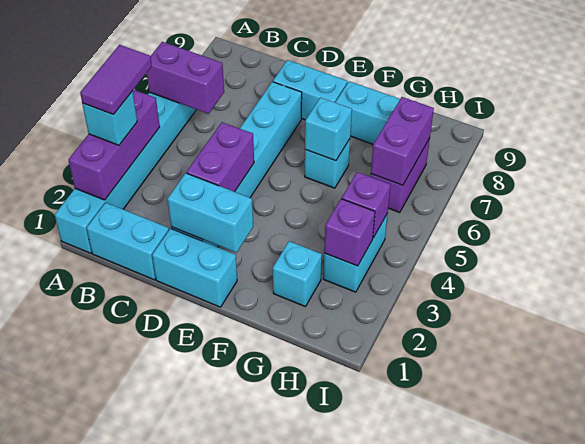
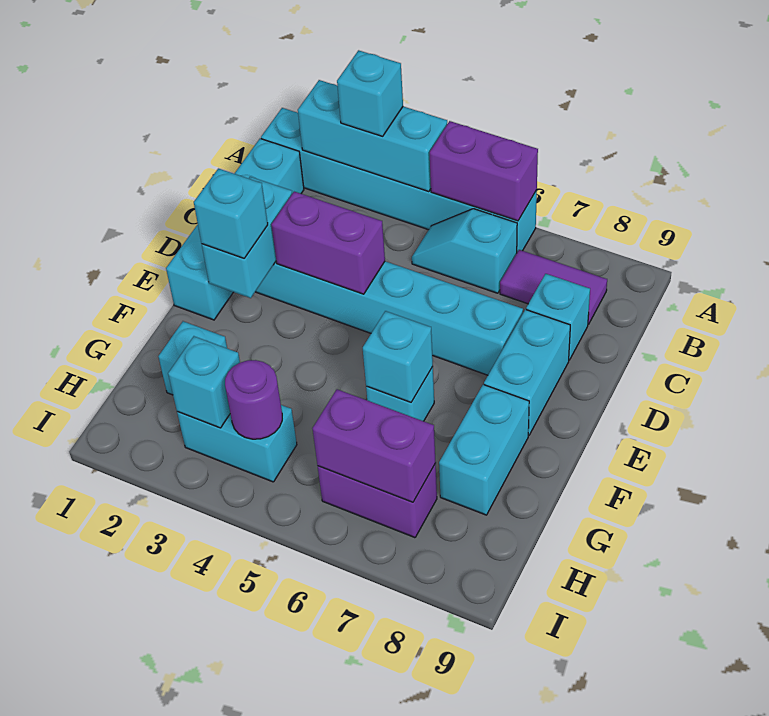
purple brick A2:A4 level 2 -> cyan brick A2:A4 level 2
purple tile A3:A4 level 4 -> purple tile B7:B8 level 1
purple brick A6:B6 level 2 -> purple brick A5:A6 level 2
none -> cyan slope B5:B6 level 1 top 6
none -> cyan brick C8 level 1
none -> cyan brick E2 level 3
purple brick H3 level 2 -> cyan brick H3 level 2
purple brick H4 level 2 -> purple round brick H4 level 2

